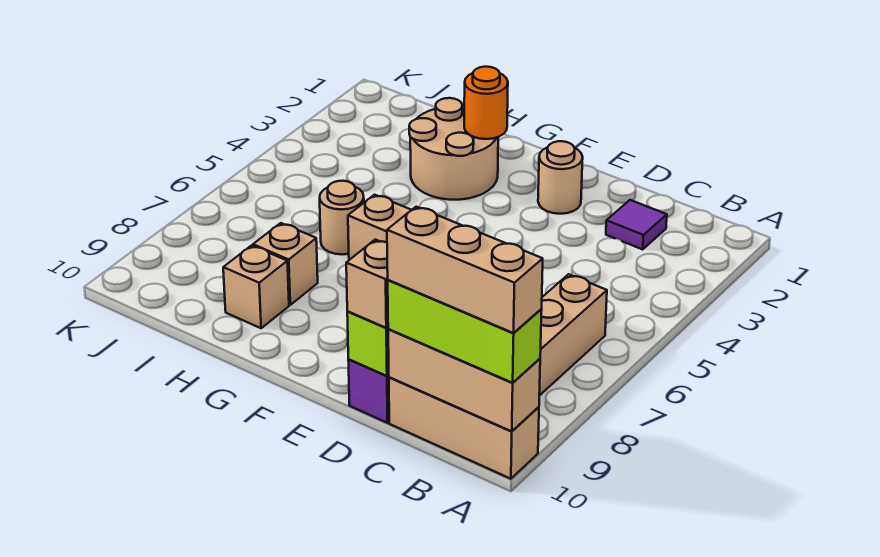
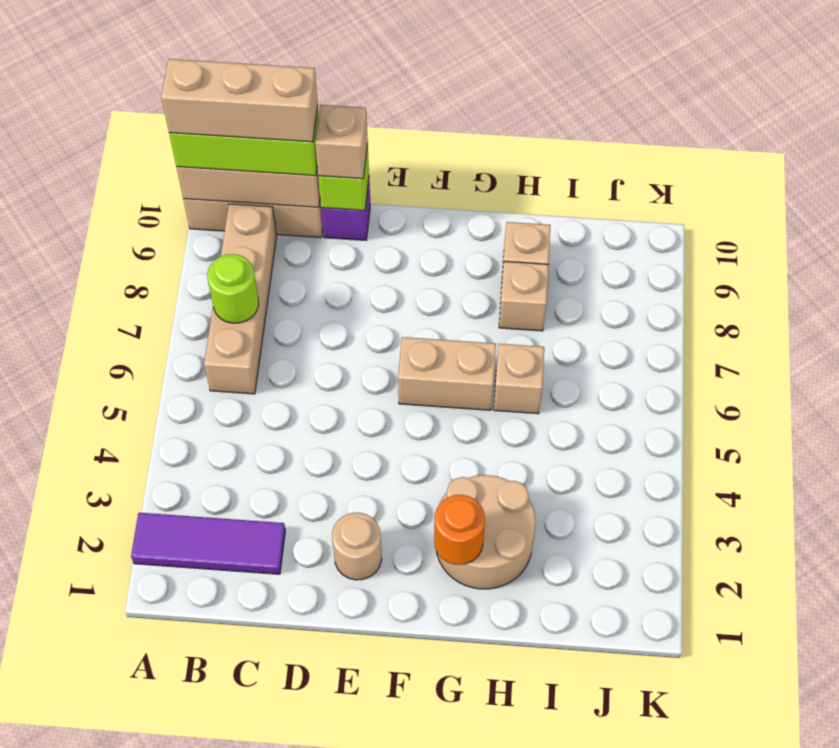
none -> lime round brick B7 level 2
purple tile C2 level 1 -> purple tile A2:C2 level 1
tan round brick H6 level 1 -> tan brick H6 level 1

